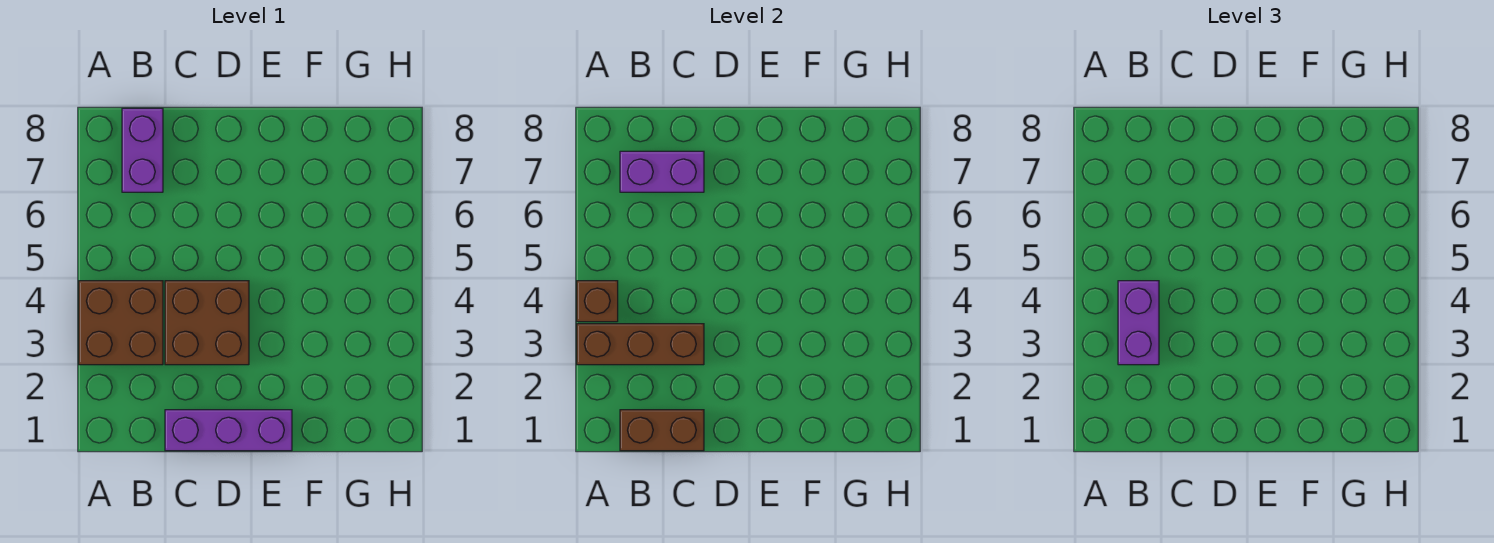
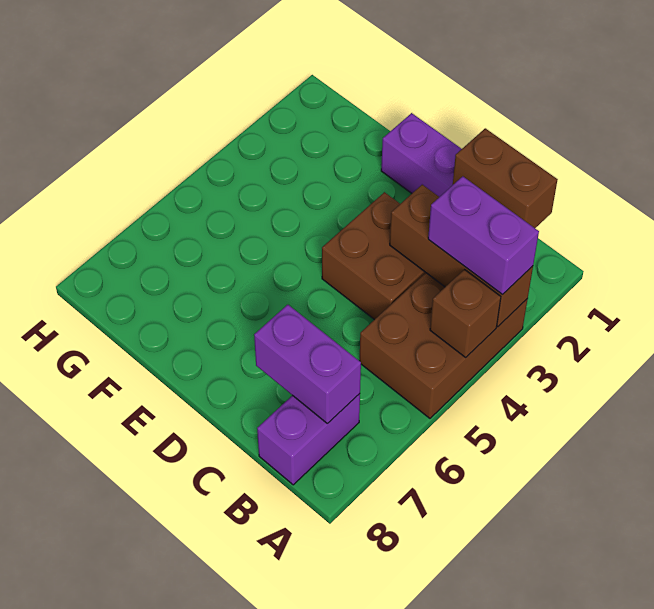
brown brick A3:B4 level 1 -> brown brick A3:B5 level 1
purple brick B3:B4 level 3 -> purple brick A3:B3 level 3

